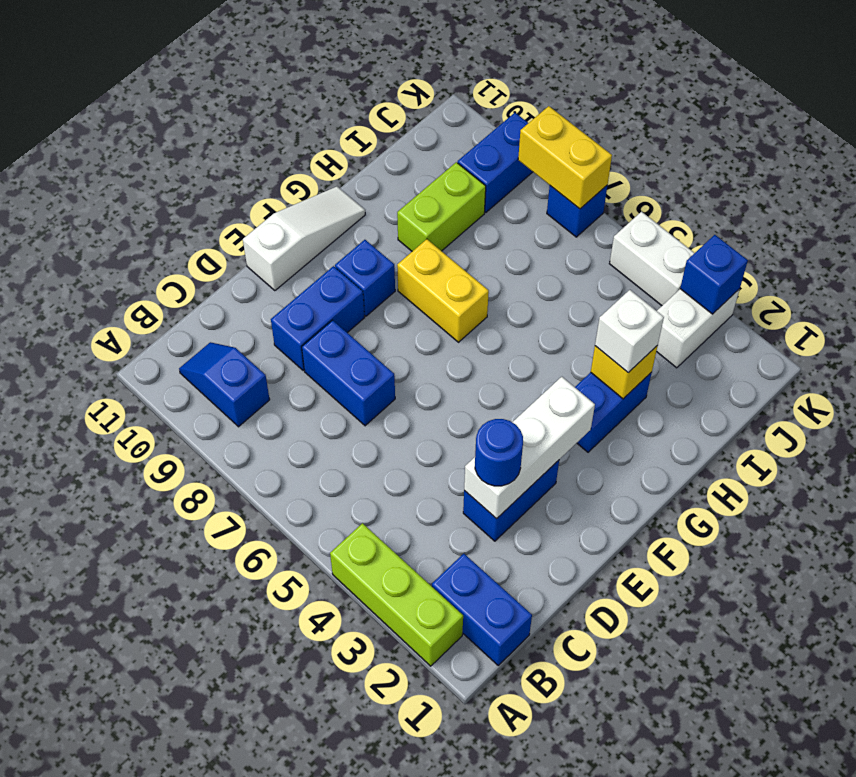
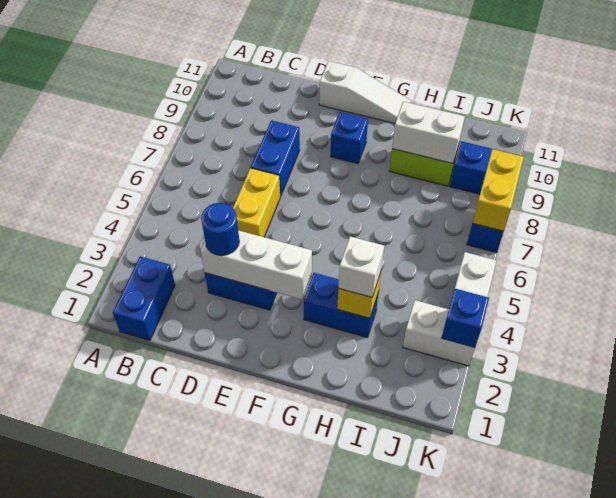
lime brick A2:A4 level 1 -> none
blue slope B9:B10 level 1 top 9 -> none
blue brick D9:E9 level 1 -> none
yellow brick G7:G8 level 1 -> yellow brick D5:D6 level 1
none -> white brick H9:I9 level 2

